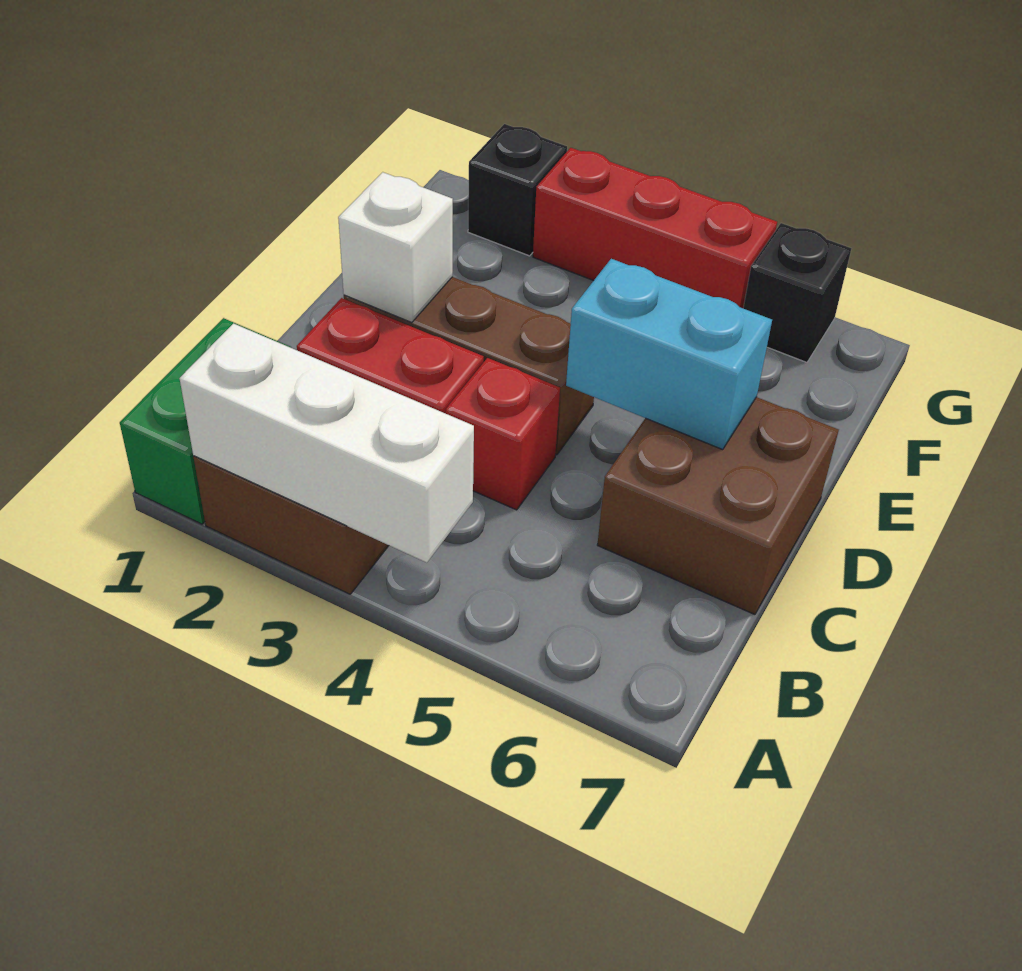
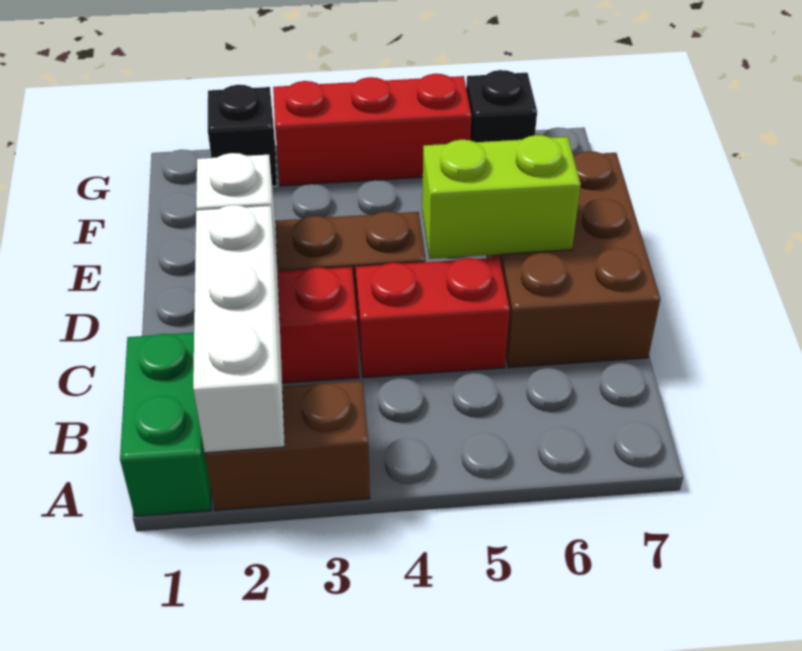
white brick A2:A4 level 2 -> white brick A2:C2 level 2
red brick C4 level 1 -> red brick C4:C5 level 1
brown brick C6:D7 level 1 -> brown brick C6:E7 level 1
cyan brick D5:D6 level 2 -> lime brick D5:D6 level 2

